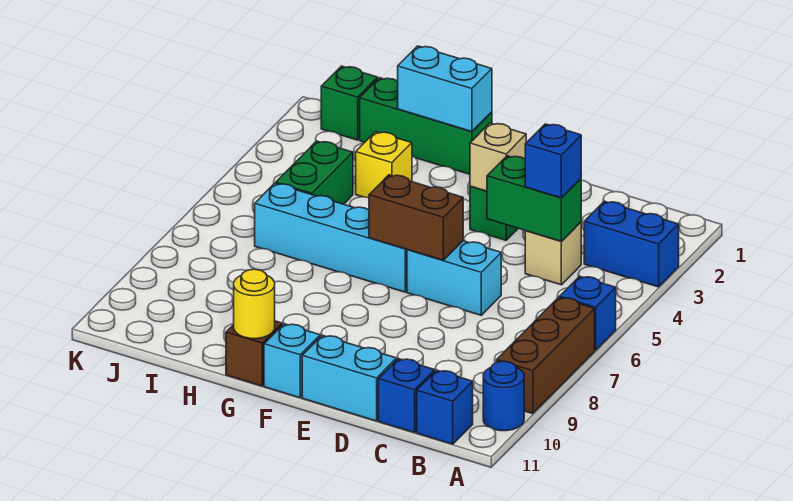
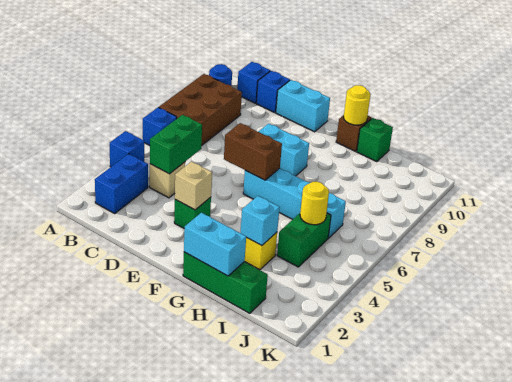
blue brick A3:B3 level 1 -> blue brick B2:B3 level 1
brown brick A7:A9 level 1 -> brown brick A7:B9 level 1
green brick C4:D4 level 2 -> green brick C4:C5 level 2
blue brick C4 level 3 -> blue brick A4 level 1
cyan brick D6:E6 level 1 -> cyan brick E8:F8 level 1
cyan brick F11 level 1 -> cyan brick H3 level 2
none -> yellow round brick I5 level 2
green brick J1 level 1 -> green brick H11 level 1

